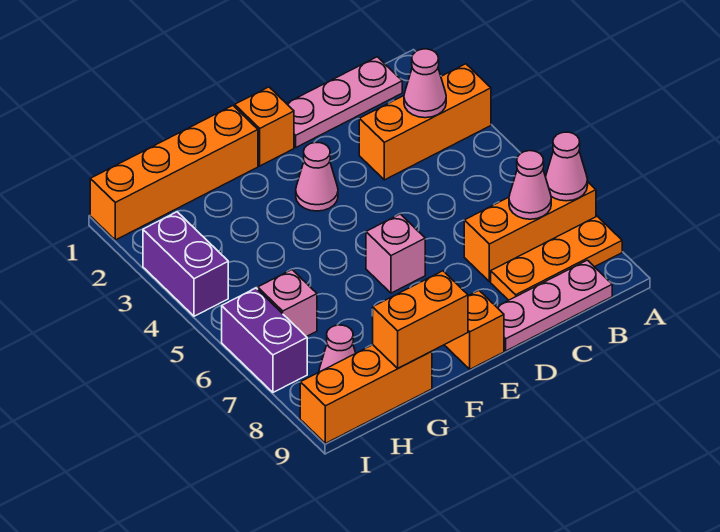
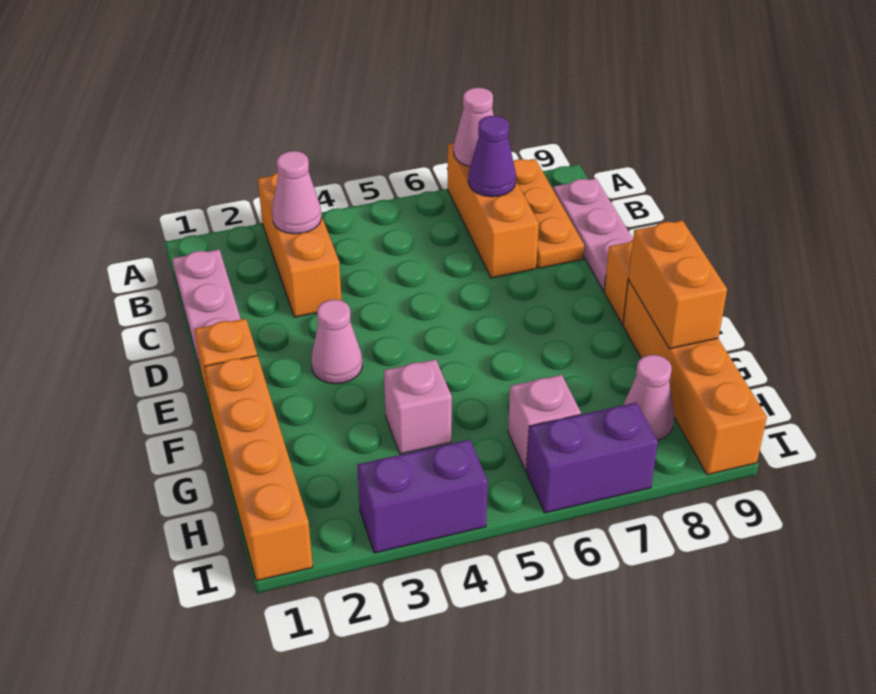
pink cone B7 level 2 -> purple cone B7 level 2
pink brick E6 level 1 -> pink brick G4 level 1
orange brick G9:I9 level 1 -> orange brick F9:I9 level 1

